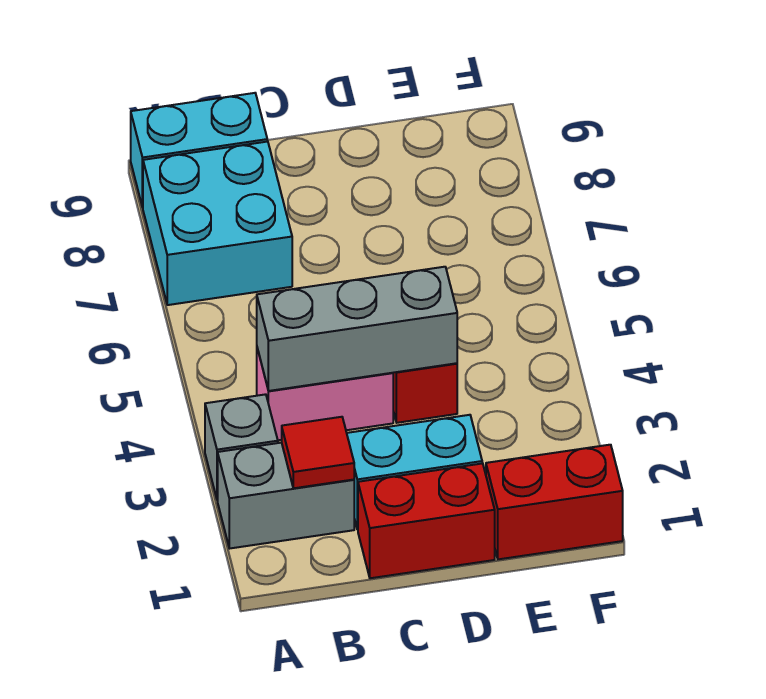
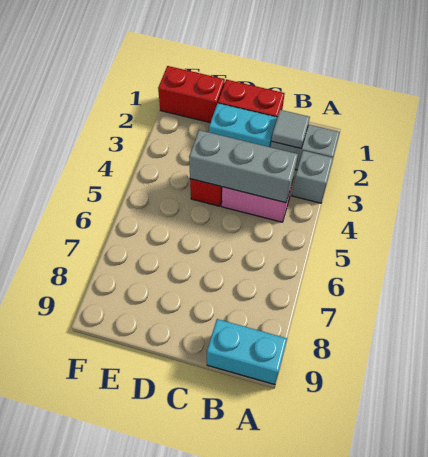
cyan brick A7:B8 level 1 -> none
red tile B2 level 2 -> grey tile B2 level 2

